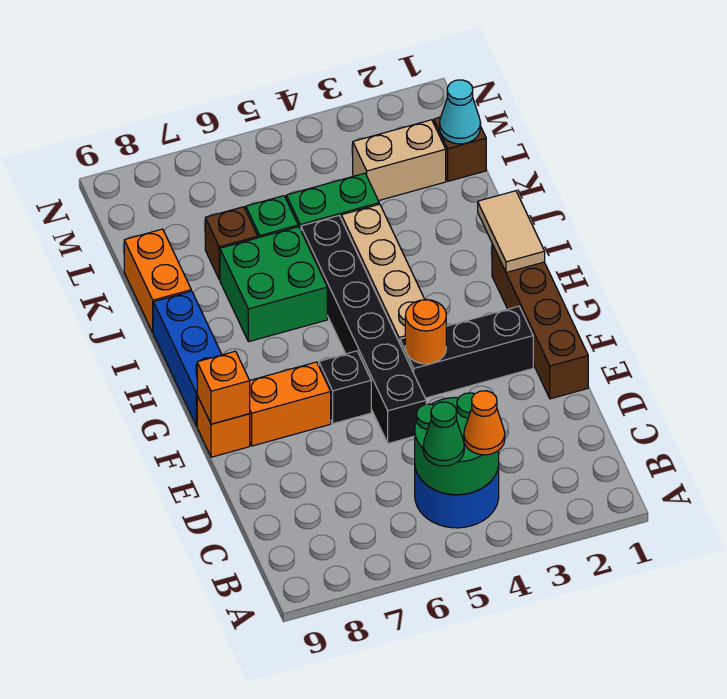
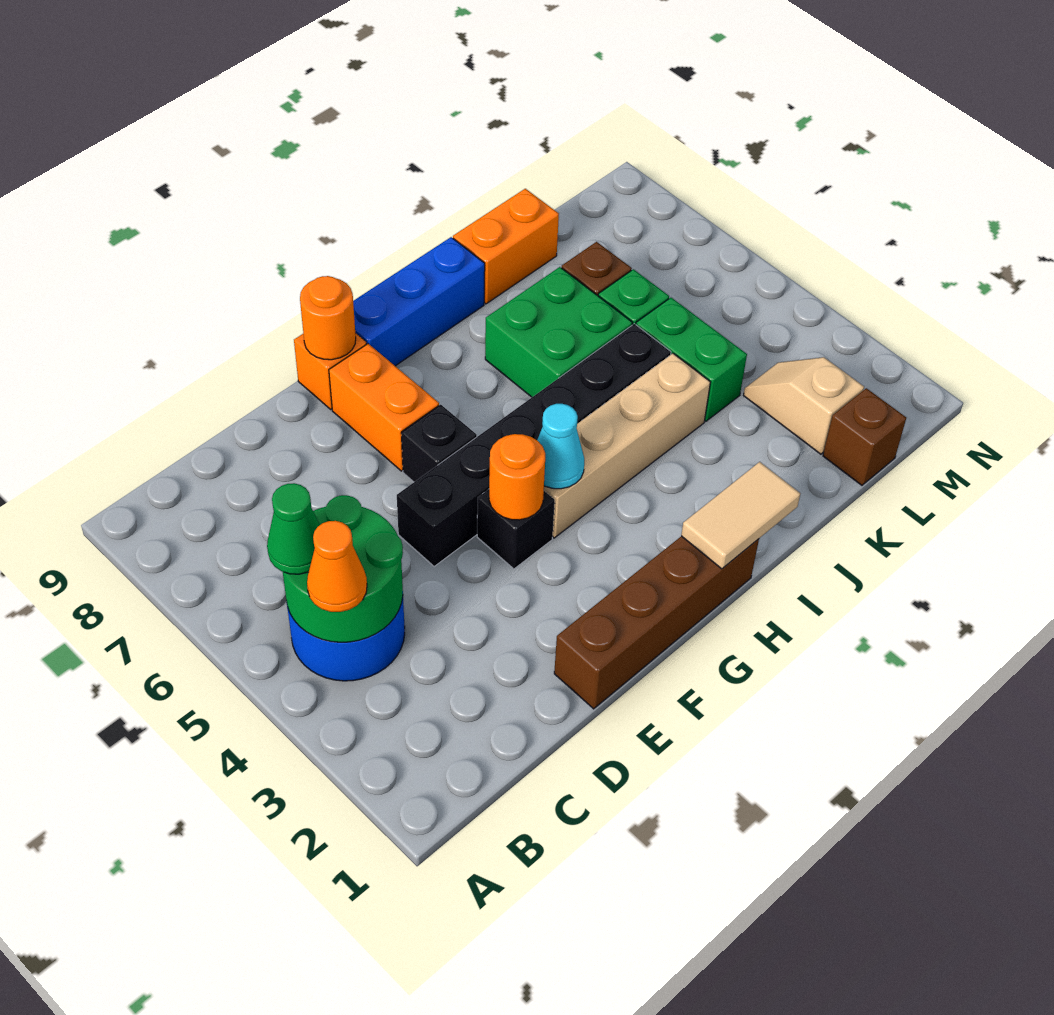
black brick F2:F4 level 1 -> black brick F4 level 1
orange brick F9 level 2 -> orange round brick F9 level 2
cyan cone L1 level 2 -> cyan cone G4 level 2
tan brick L2:L3 level 1 -> tan slope L2:L3 level 1 top 2

